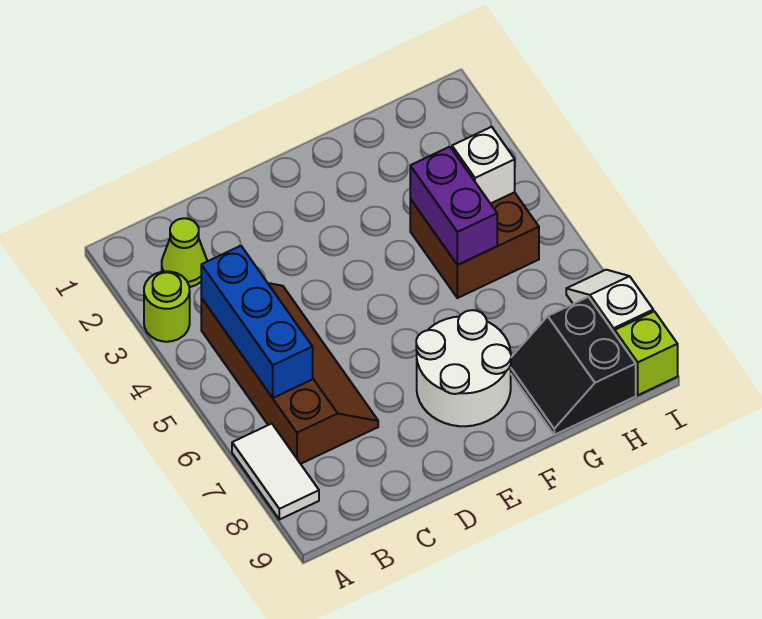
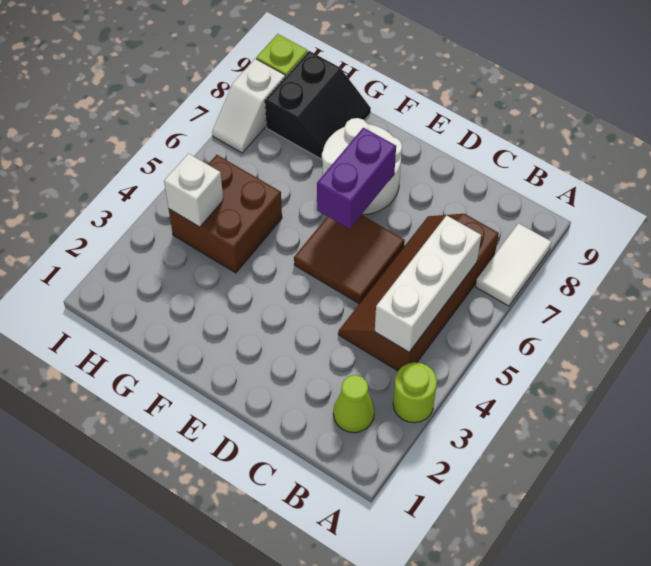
blue brick B4:B6 level 2 -> white brick B4:B6 level 2
none -> brown tile D5:E6 level 1
purple brick G4:G5 level 2 -> purple brick E6:E7 level 2

